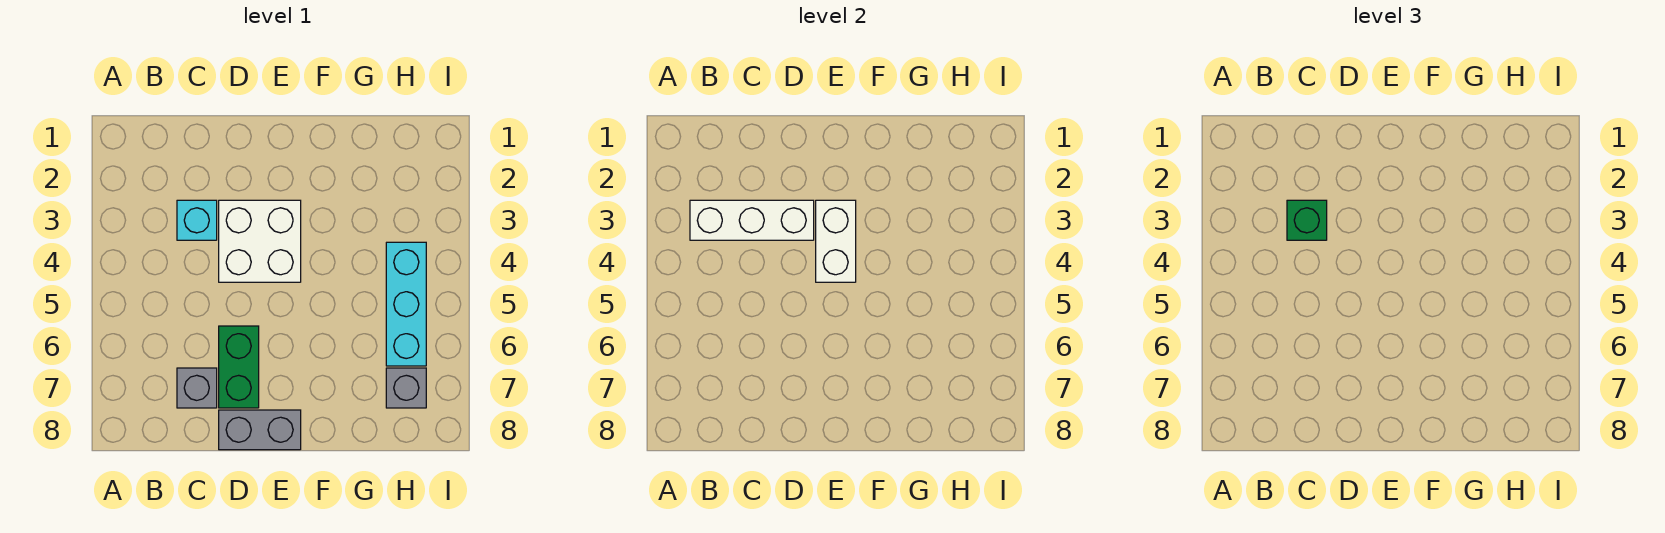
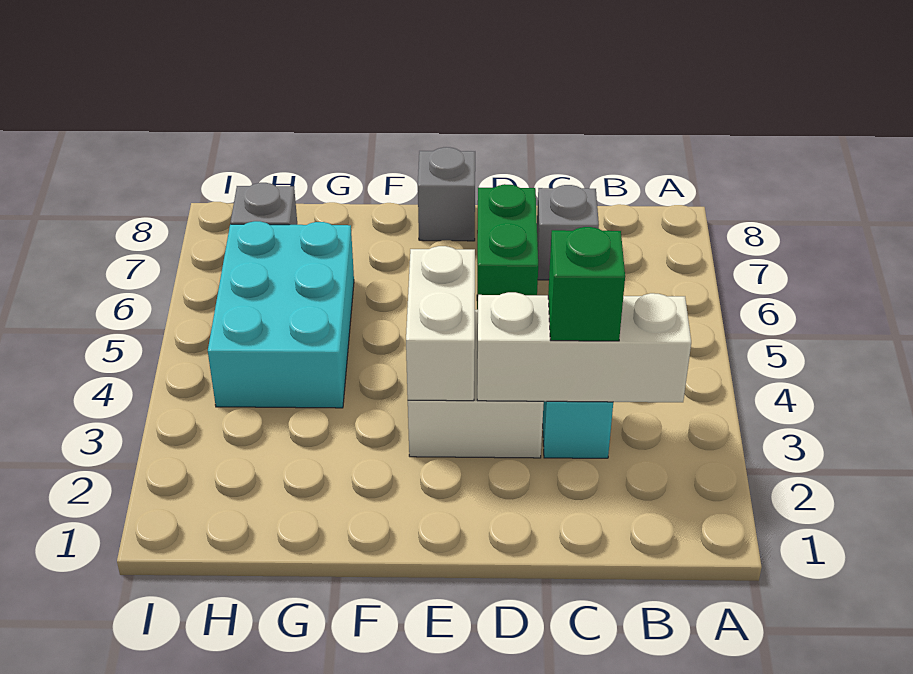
grey brick D8:E8 level 1 -> grey brick E8 level 1
cyan brick H4:H6 level 1 -> cyan brick G4:H6 level 1

